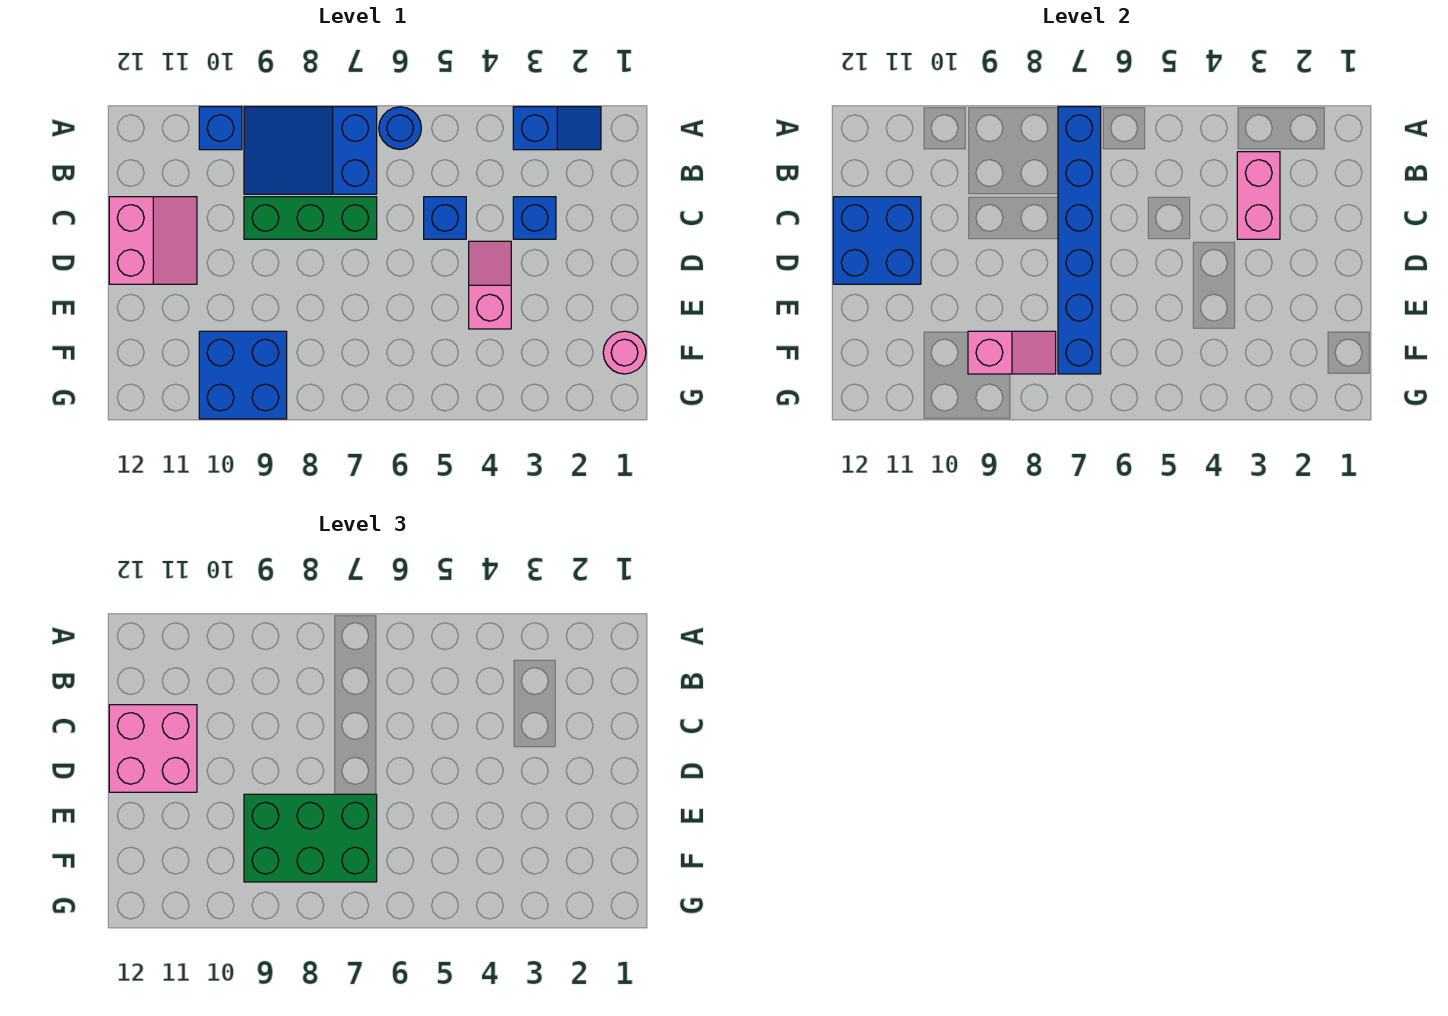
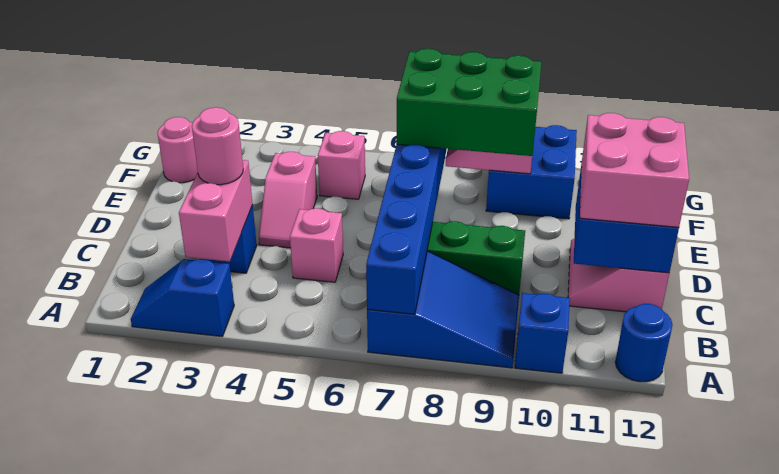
blue round brick A6 level 1 -> blue round brick A12 level 1
none -> pink round brick C3 level 3
blue brick C5 level 1 -> pink brick C5 level 1
none -> pink brick F5 level 1

